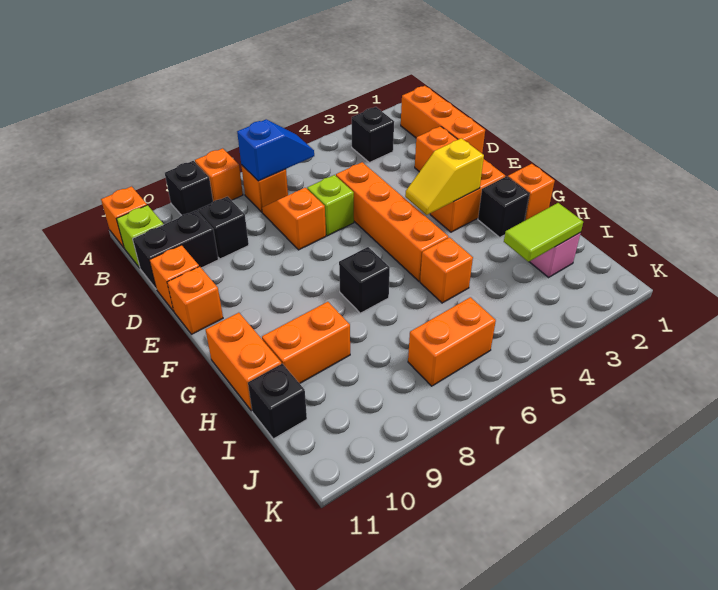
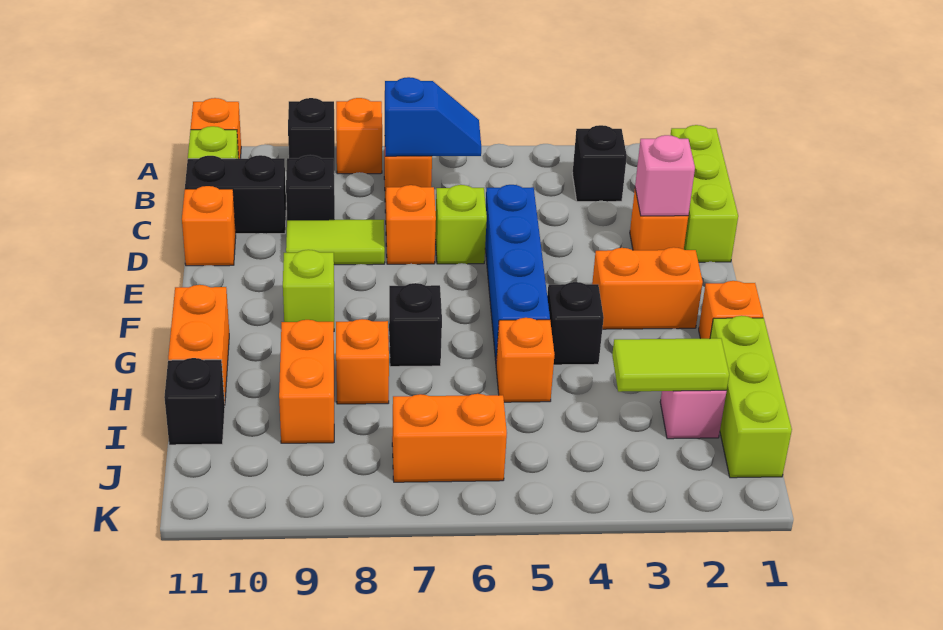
orange brick B1:D1 level 1 -> lime brick B1:D1 level 1
none -> pink brick D2 level 2
orange brick D5:G5 level 1 -> blue brick D5:G5 level 1
none -> lime tile D8:D9 level 1
orange brick E11 level 1 -> orange brick H8 level 1
yellow slope F3:F4 level 2 top 3 -> none
none -> lime brick F9 level 1
black brick G2 level 1 -> black brick G4 level 1
none -> lime brick H1:J1 level 1
orange brick H9:H10 level 1 -> orange brick H9:I9 level 1

